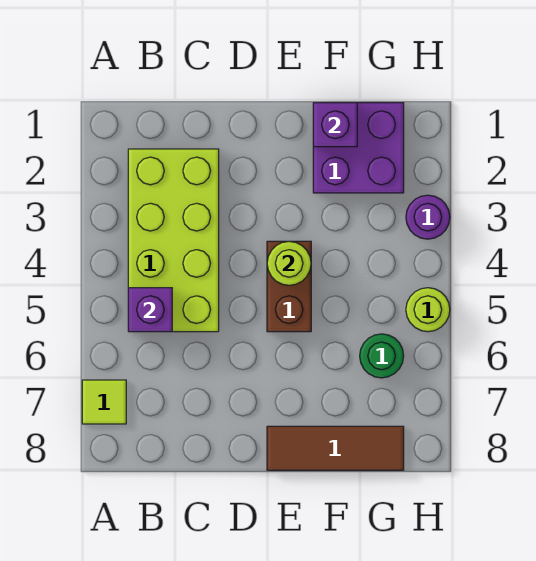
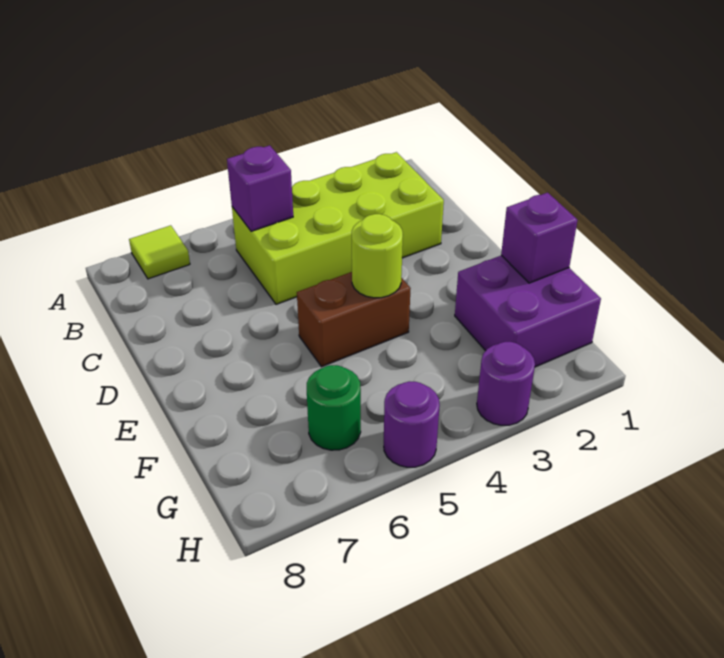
brown tile E8:G8 level 1 -> none
lime round brick H5 level 1 -> purple round brick H5 level 1

